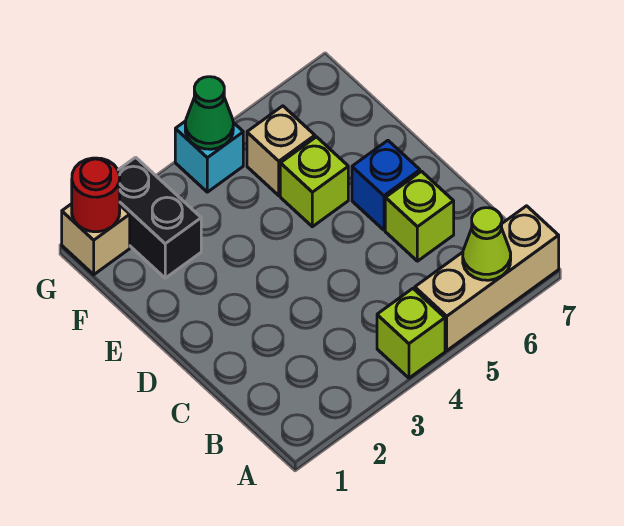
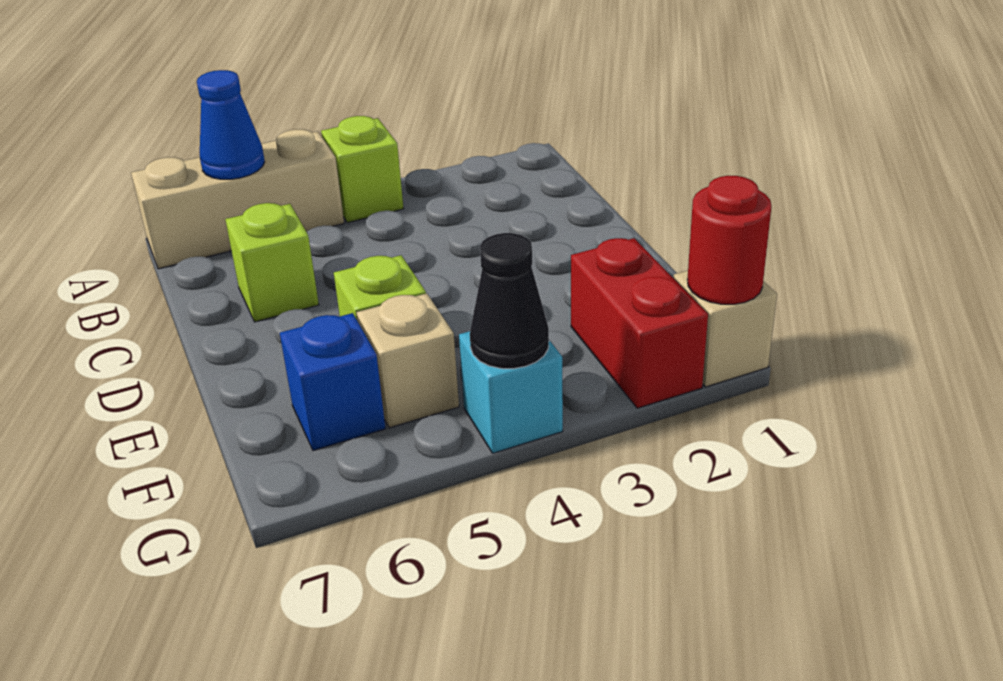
lime cone A6 level 2 -> blue cone A6 level 2
blue brick D6 level 1 -> blue brick F6 level 1
black brick F2:G2 level 1 -> red brick F2:G2 level 1
green cone G4 level 2 -> black cone G4 level 2

